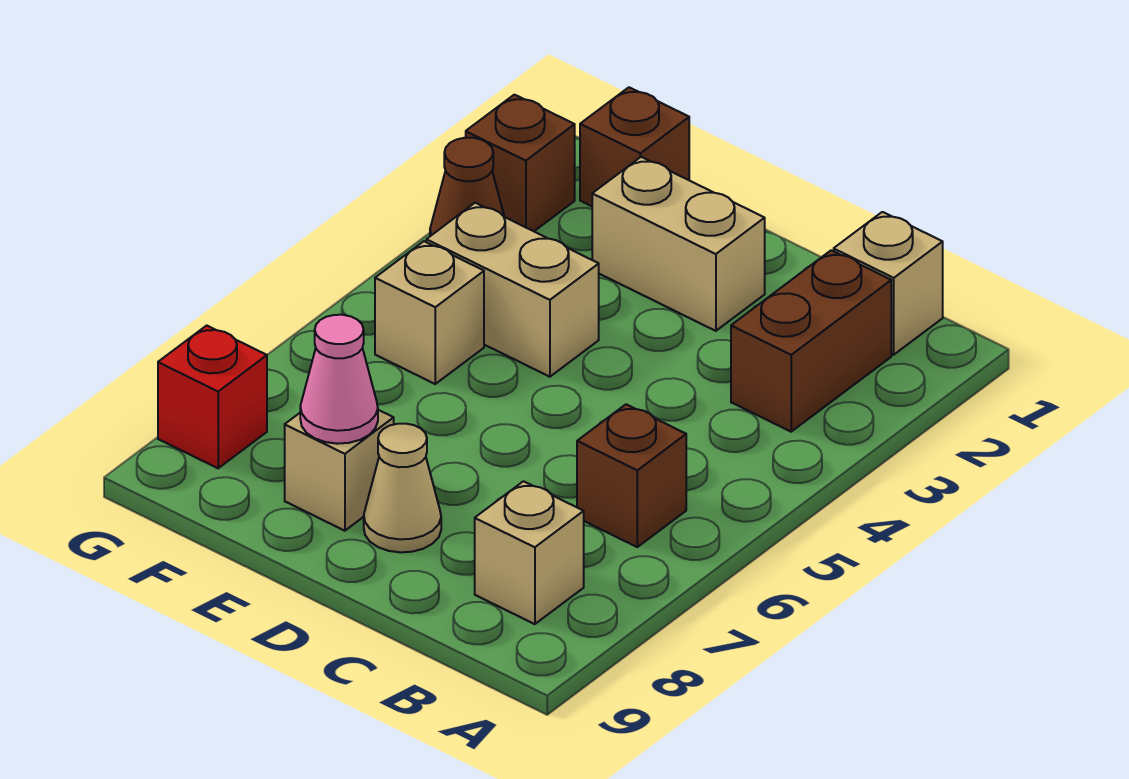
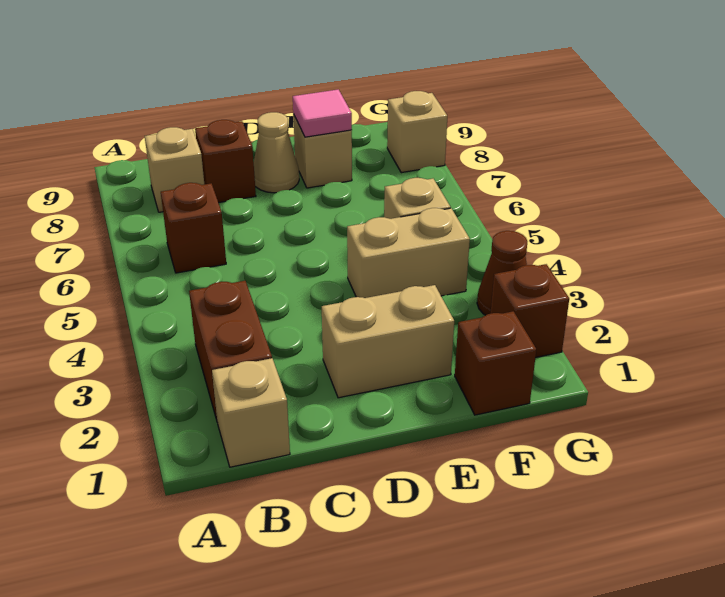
none -> brown brick C8 level 1
pink cone E8 level 2 -> pink tile E8 level 2
red brick G8 level 1 -> tan brick G8 level 1

